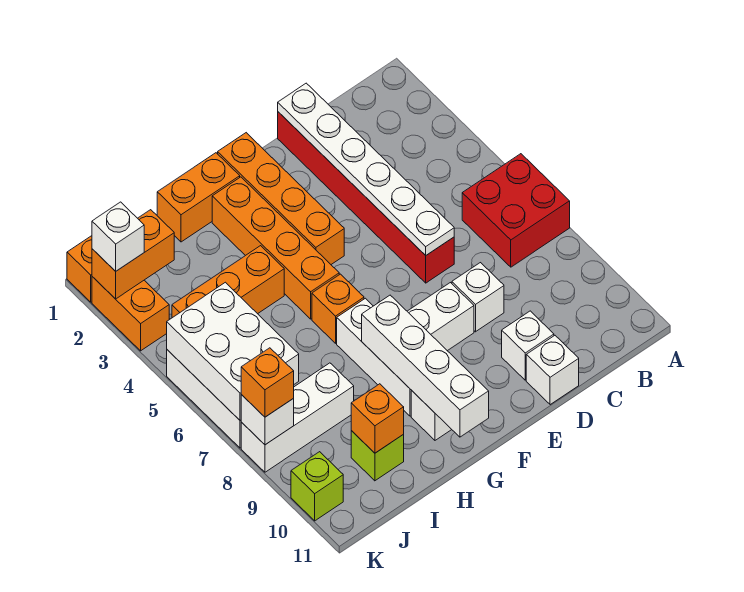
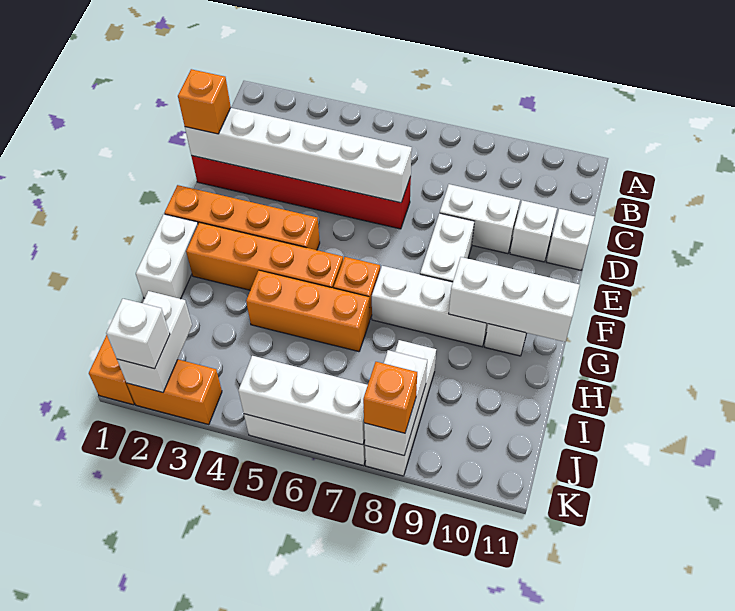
red brick A6:B7 level 1 -> none
white plate D1:D6 level 2 -> white brick D1:D6 level 2
white brick D8 level 1 -> white brick D8:D9 level 1
orange brick G1:H1 level 1 -> white brick G1:H1 level 1
white brick G8:G11 level 2 -> white brick G9:G11 level 2
orange brick H4:J4 level 1 -> orange brick H4:H6 level 1
lime brick I10 level 1 -> none
orange brick I10 level 2 -> orange brick D1 level 3
orange brick J2:K2 level 2 -> white brick J2:K2 level 2
white brick J5:K7 level 2 -> white brick K5:K7 level 2
white brick K8 level 2 -> white brick J8:K8 level 2
lime brick K10 level 1 -> none

